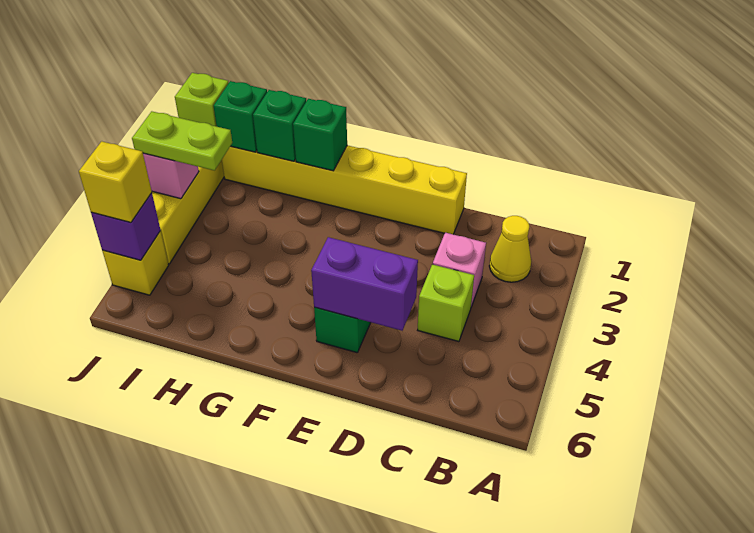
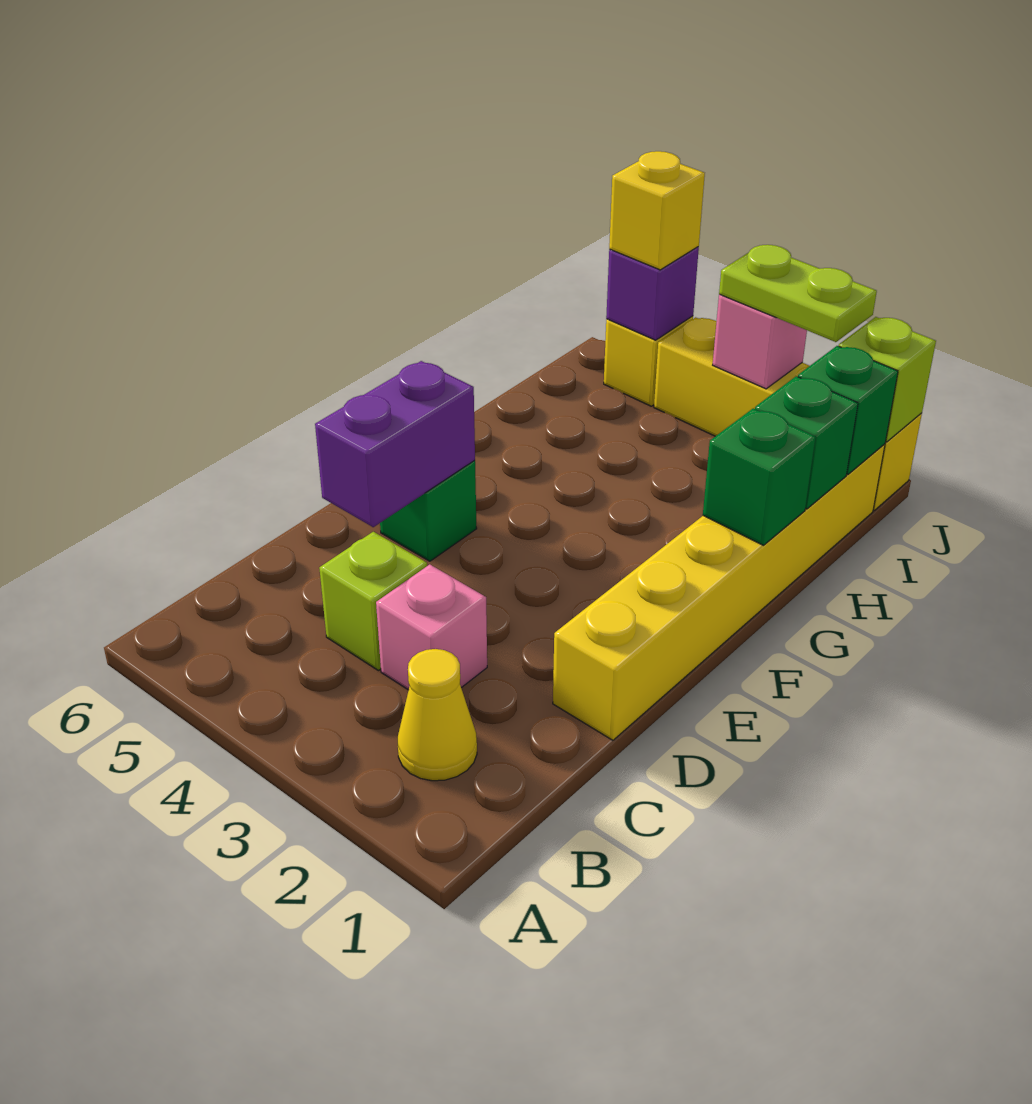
lime plate I3:J3 level 3 -> lime plate J2:J3 level 3

